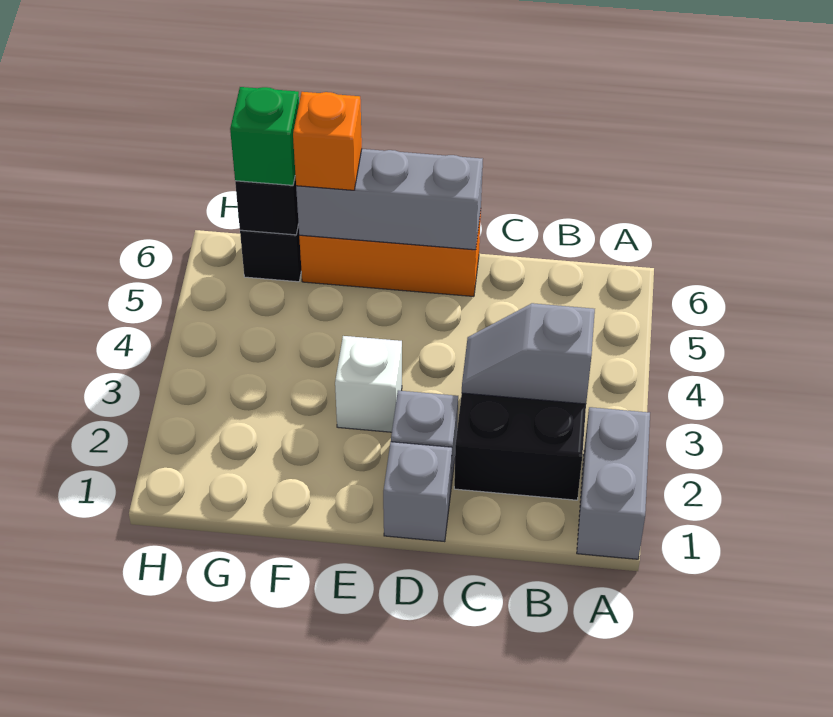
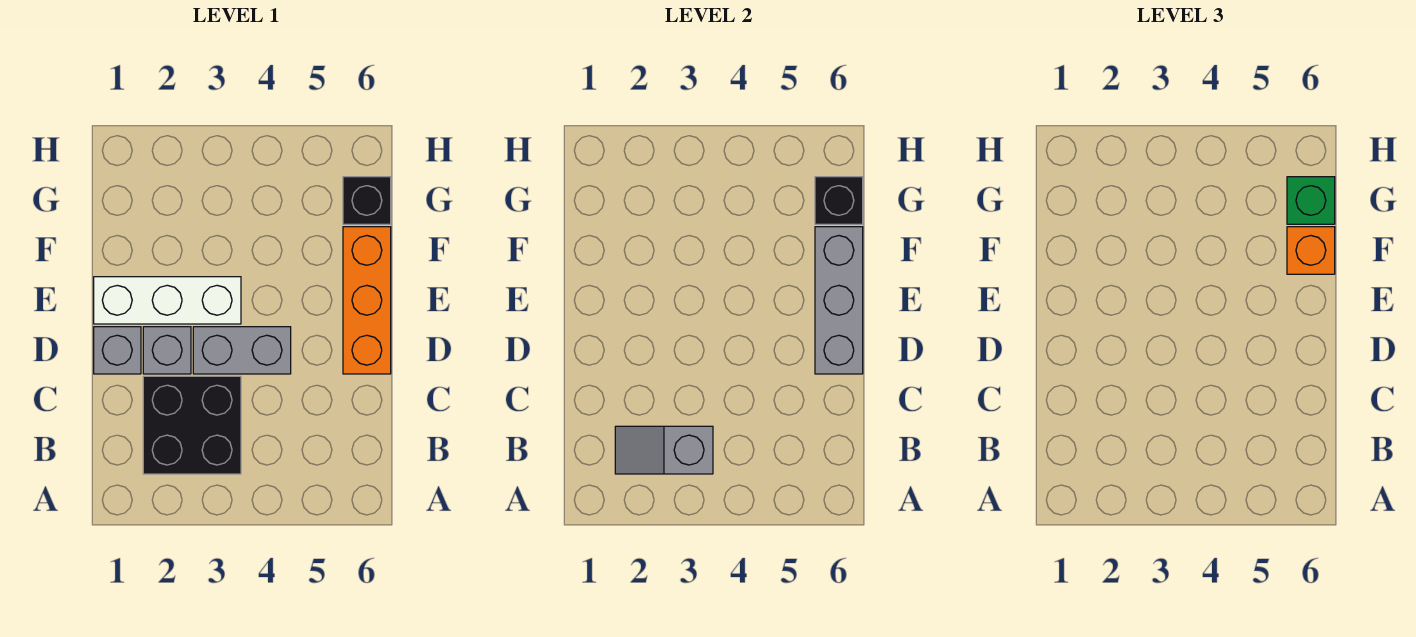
grey brick A1:A2 level 1 -> grey brick D3:D4 level 1
grey slope B3:C3 level 2 top B -> grey slope B2:B3 level 2 top 3
white brick E3 level 1 -> white brick E1:E3 level 1

